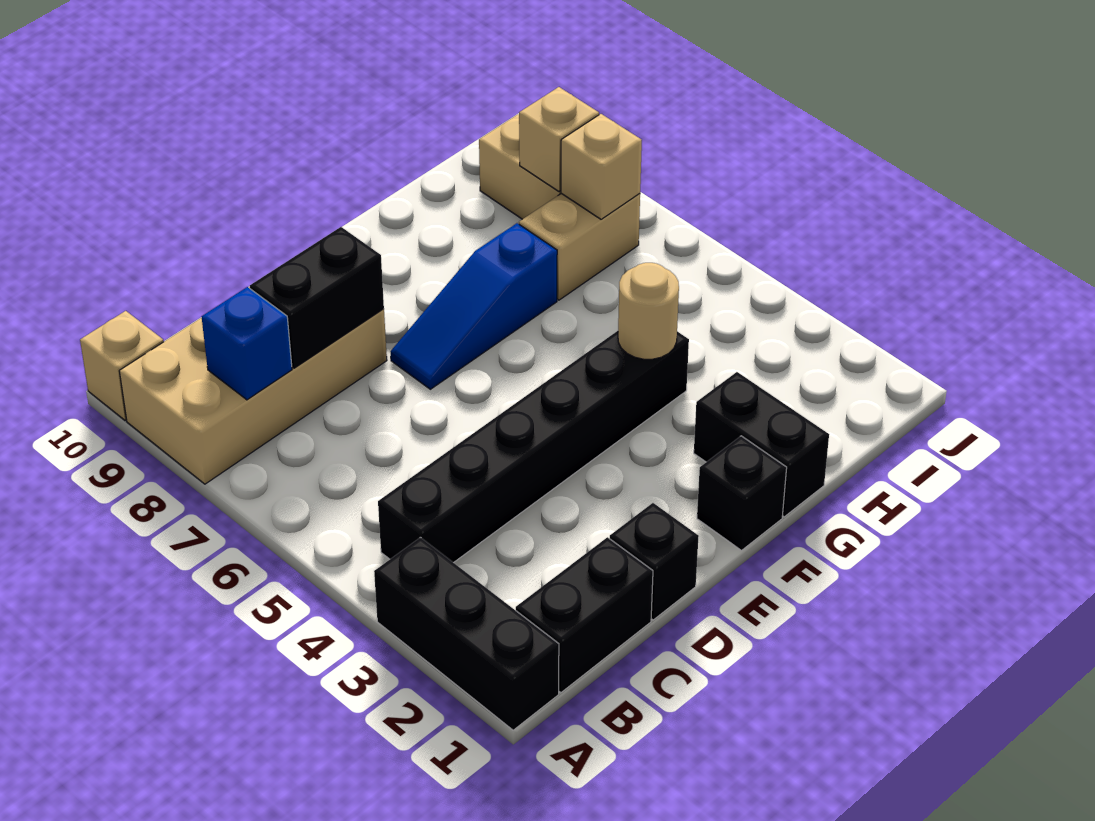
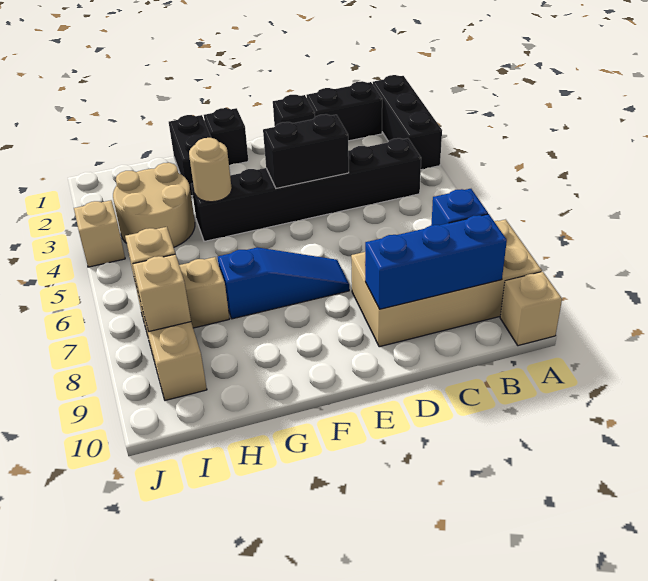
none -> blue brick B9:D9 level 2
black brick C8:D8 level 2 -> black brick D4:E4 level 2
none -> tan round brick H3:I4 level 1
none -> tan brick J4 level 1

